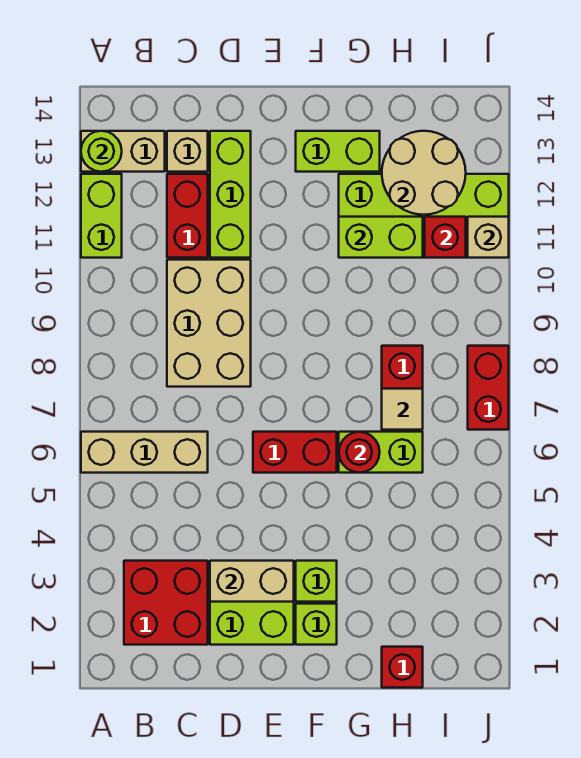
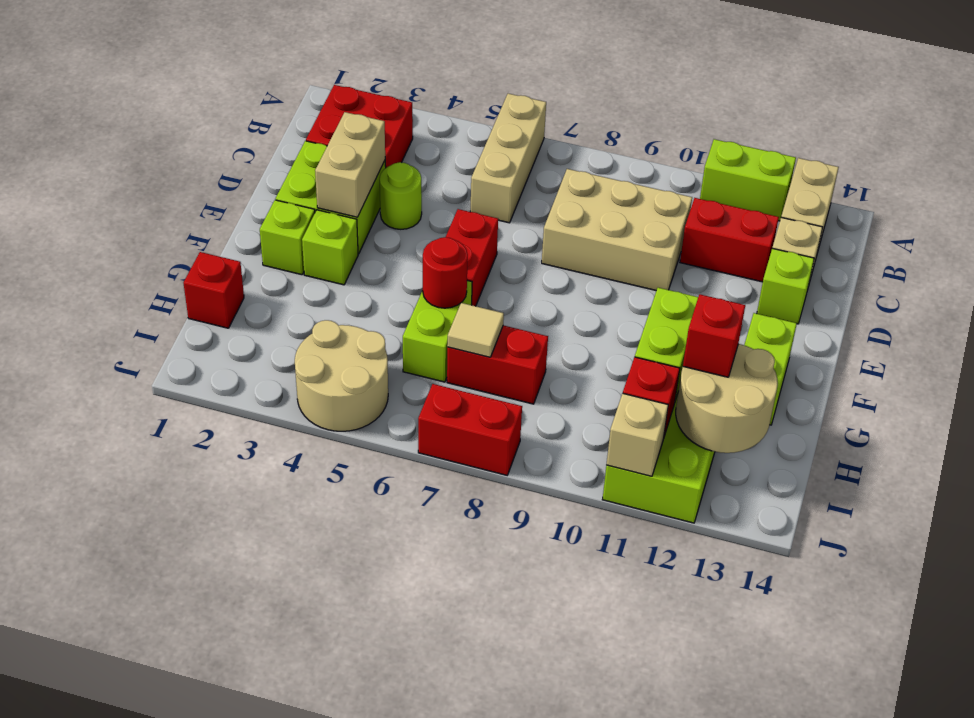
lime round brick A13 level 2 -> lime round brick D4 level 1
lime brick D11:D13 level 1 -> lime brick D13 level 1
none -> red brick H12 level 3
none -> tan round brick I4:J5 level 1

